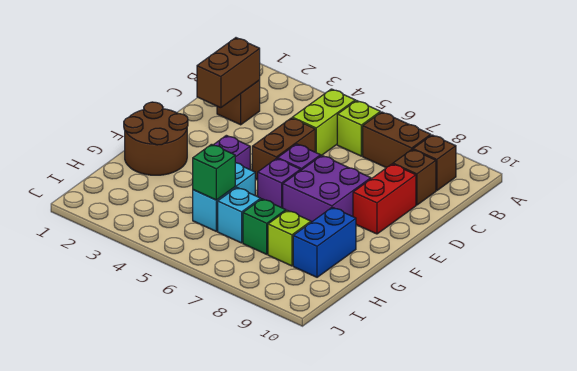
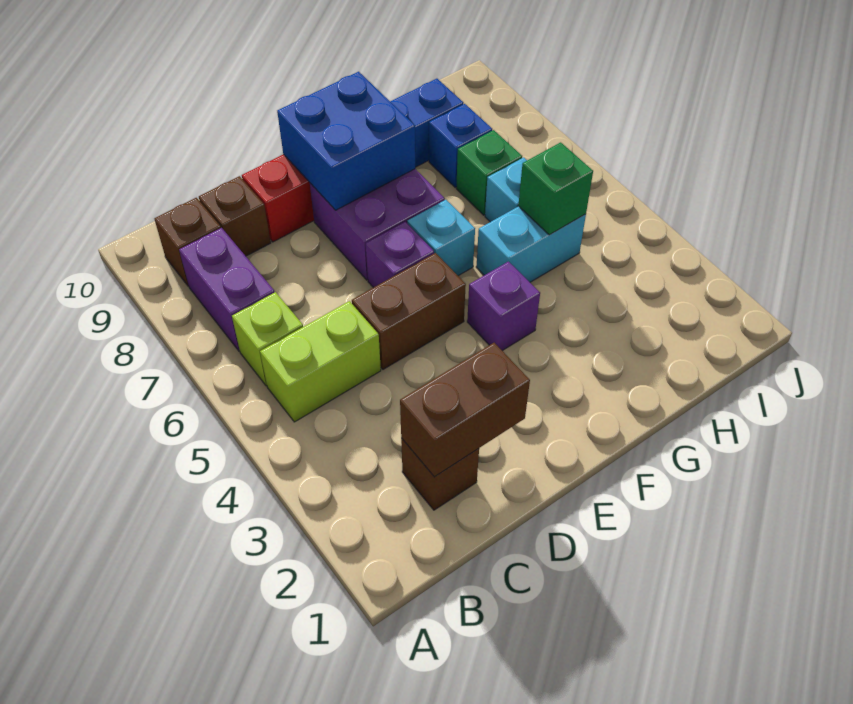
brown brick B7:B8 level 1 -> purple brick B7:B8 level 1
none -> blue brick E8:F9 level 2
brown round brick F1:G2 level 1 -> none
purple brick F6 level 1 -> cyan brick F6 level 1
lime brick H8 level 1 -> blue brick H8 level 1

